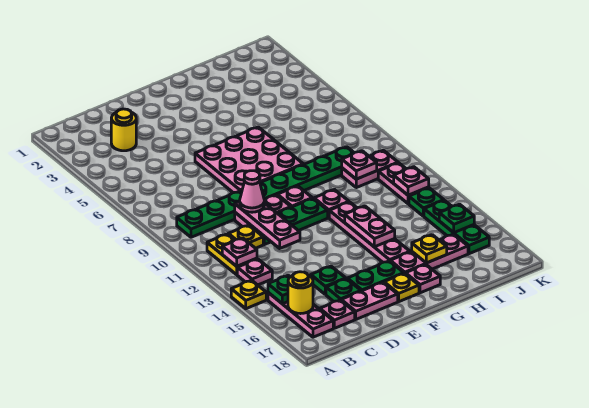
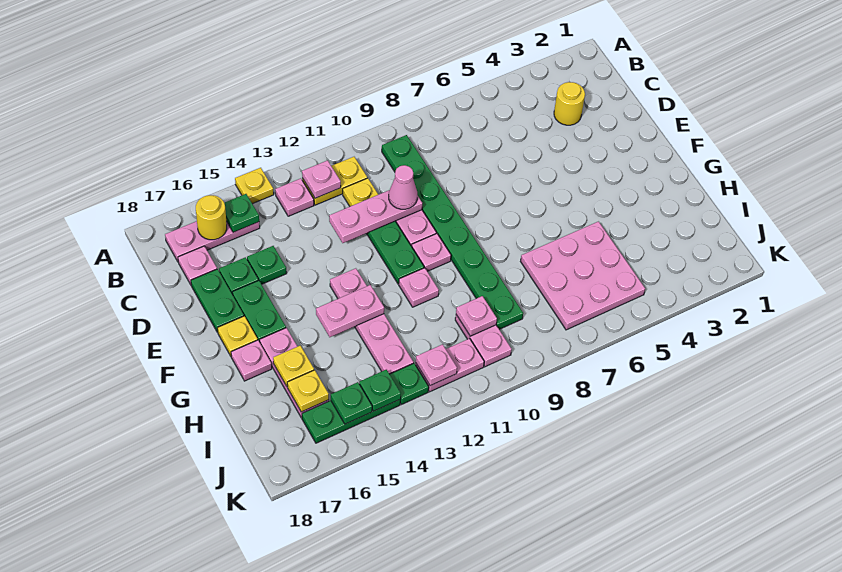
pink plate D17:E17 level 1 -> green plate D17:E17 level 1
pink plate E6:G8 level 1 -> pink plate H5:J7 level 1
pink plate G12:G15 level 1 -> pink plate F13:I13 level 1
none -> yellow plate I16 level 2
none -> green plate J14 level 2

